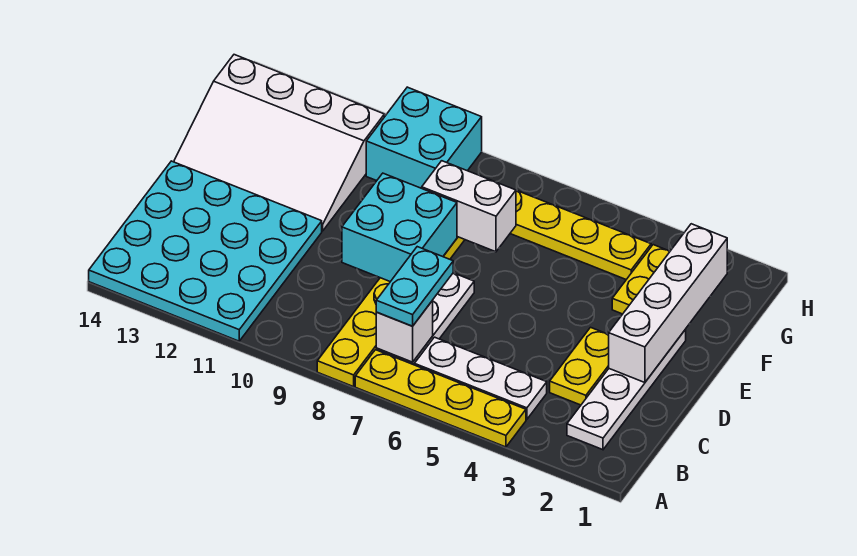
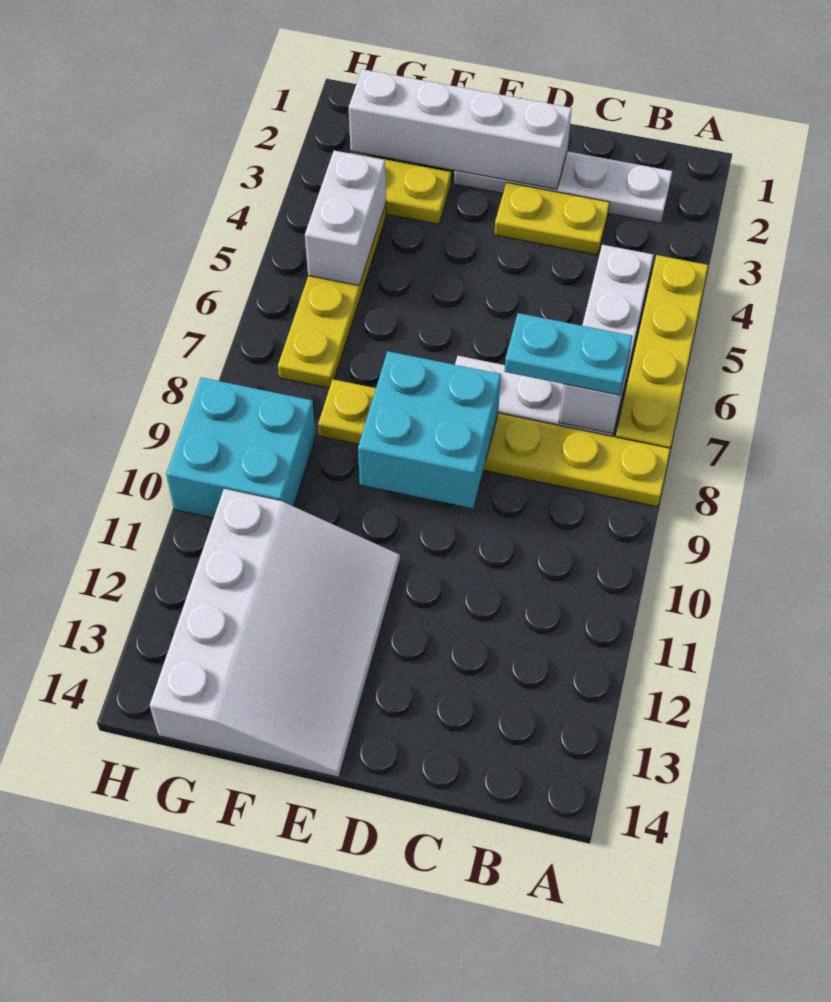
cyan plate A11:D14 level 1 -> none
white brick F7:F8 level 2 -> white brick G4:G5 level 2

